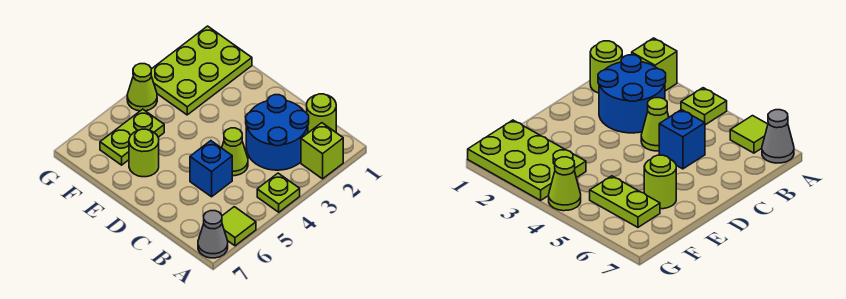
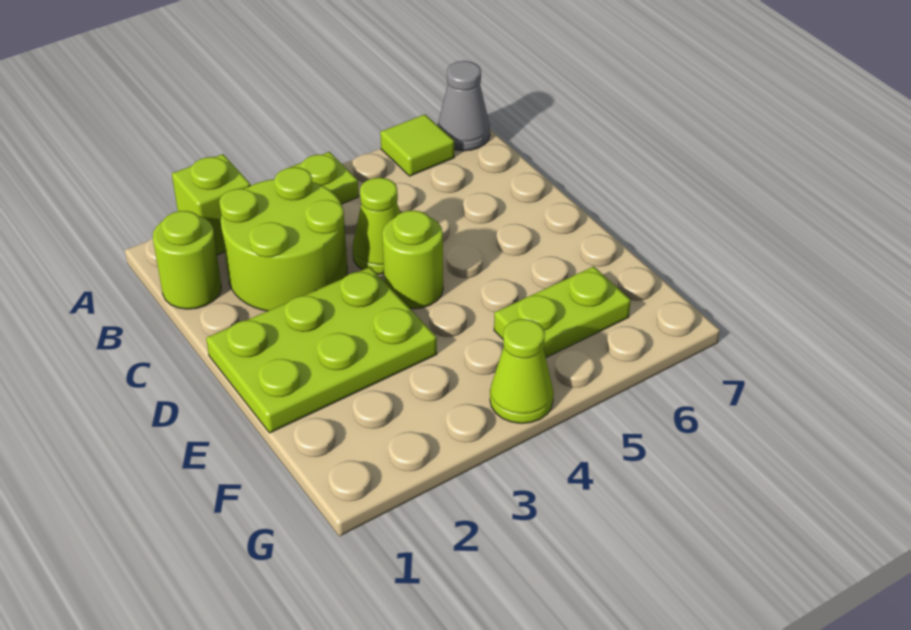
blue round brick B2:C3 level 1 -> lime round brick B2:C3 level 1
blue brick C5 level 1 -> none
lime round brick E6 level 1 -> lime round brick D4 level 1
lime plate F1:G3 level 1 -> lime plate D1:E3 level 1

